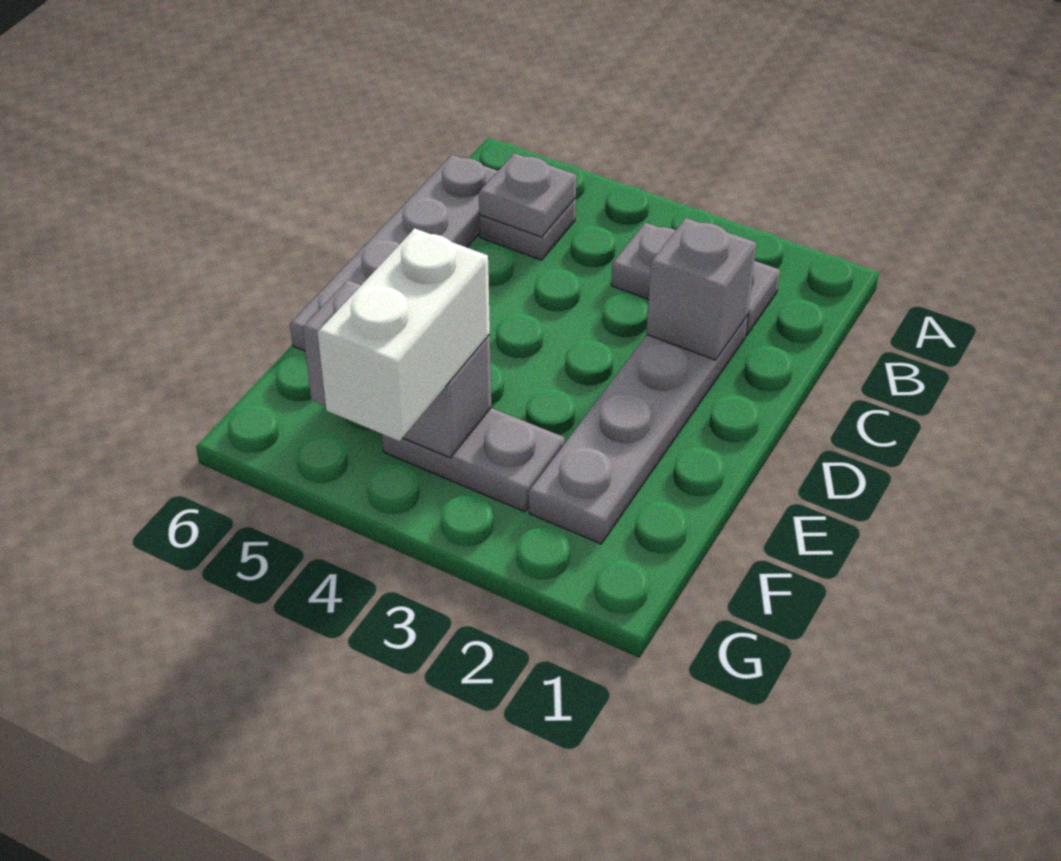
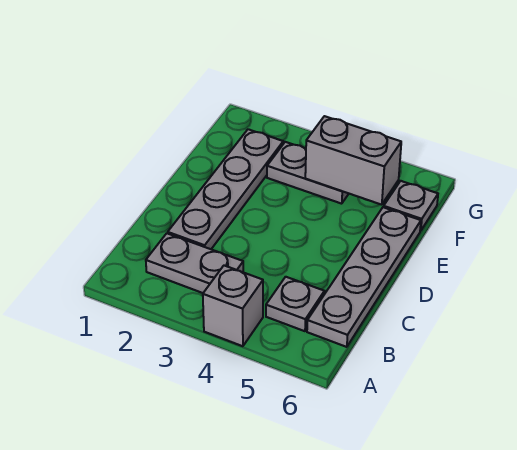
grey plate B5 level 2 -> grey plate F6 level 1
grey brick C2 level 2 -> grey brick A4 level 1
white brick F4:G4 level 3 -> none

